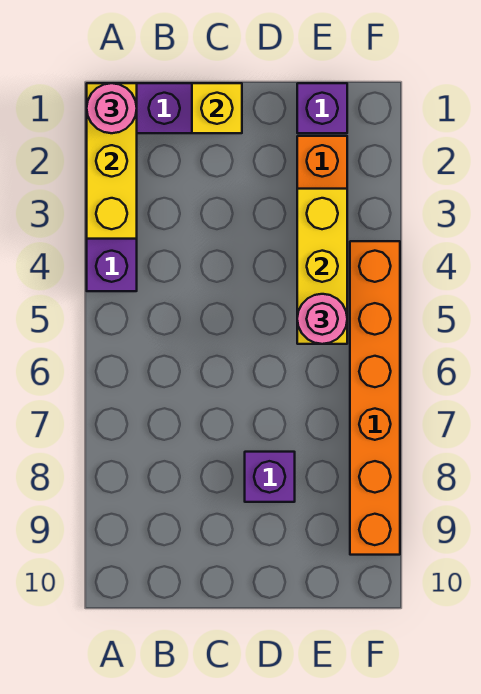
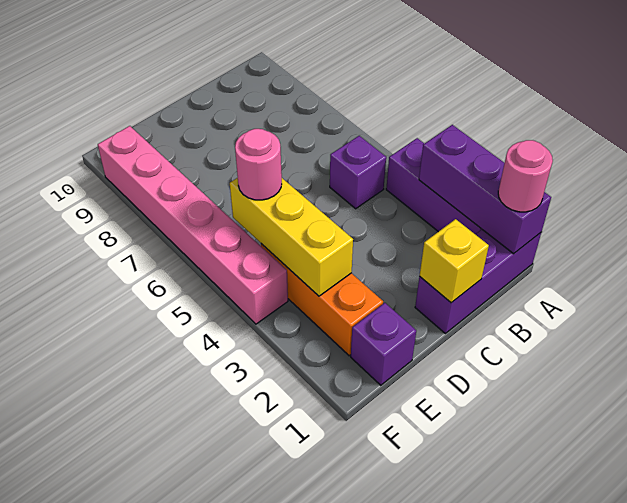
yellow brick A1:A3 level 2 -> purple brick A1:A3 level 2
purple brick D8 level 1 -> purple brick B5 level 1
orange brick F4:F9 level 1 -> pink brick F4:F9 level 1

